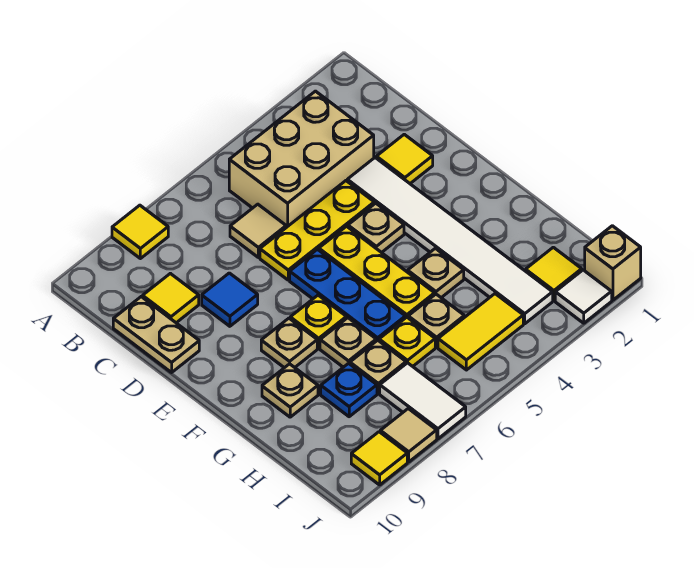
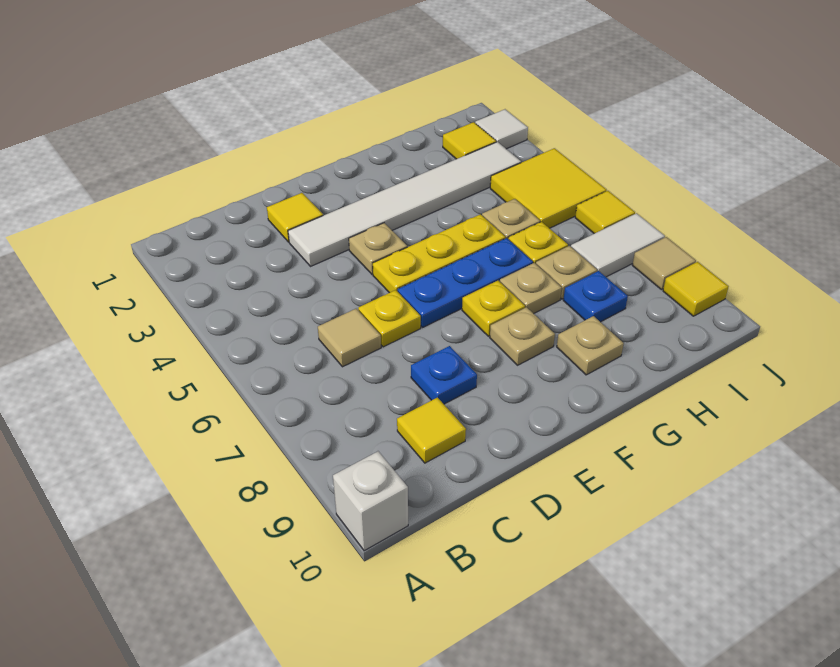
yellow tile A8 level 1 -> yellow tile J6 level 1
none -> white brick A10 level 1
tan brick B3:C5 level 1 -> none
tan plate C10:D10 level 1 -> none
yellow plate D4:D6 level 1 -> yellow plate D6 level 1
blue tile D8 level 1 -> blue plate D8 level 1
tan plate G4 level 1 -> none
yellow tile I4:I5 level 1 -> yellow tile I4:J5 level 1
tan brick J1 level 1 -> none

